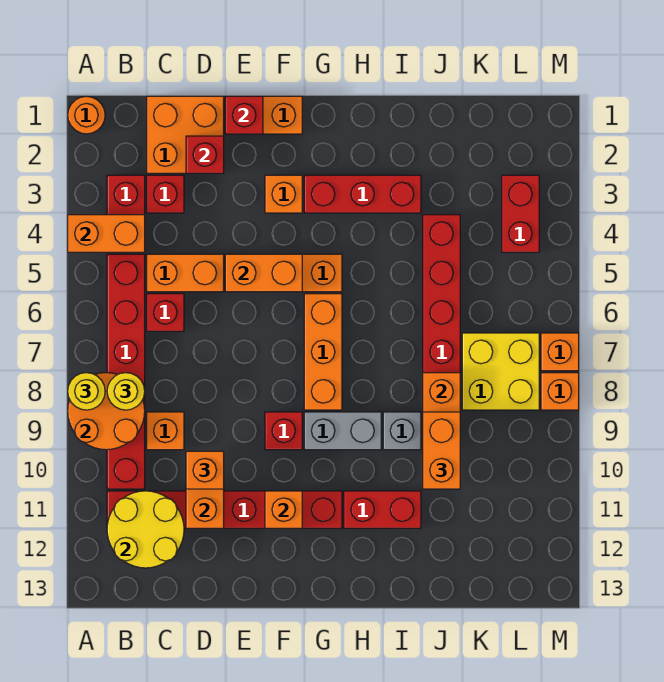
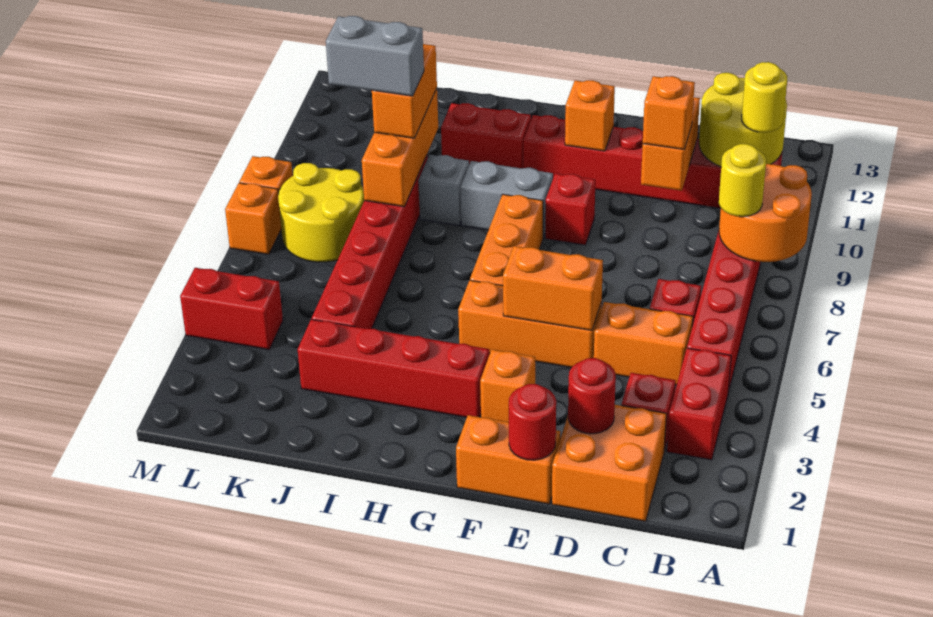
orange round brick A1 level 1 -> none
orange brick A4:B4 level 2 -> none
yellow round brick A8 level 3 -> yellow round brick B11 level 3
orange brick C9 level 1 -> none
red brick D2 level 2 -> red round brick D2 level 2
red brick E1 level 2 -> red round brick E1 level 2
red brick G3:I3 level 1 -> red brick G3:J3 level 1
none -> grey brick J9:K9 level 4
yellow brick K7:L8 level 1 -> yellow round brick K7:L8 level 1
red brick L3:L4 level 1 -> red brick L4:M4 level 1

